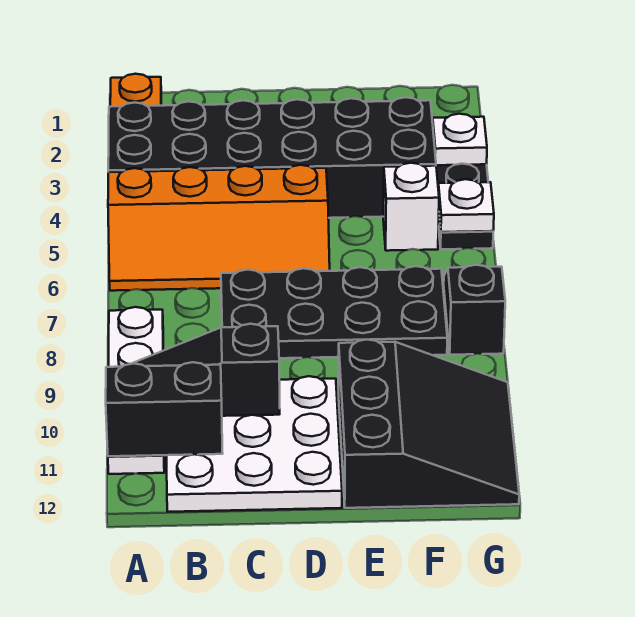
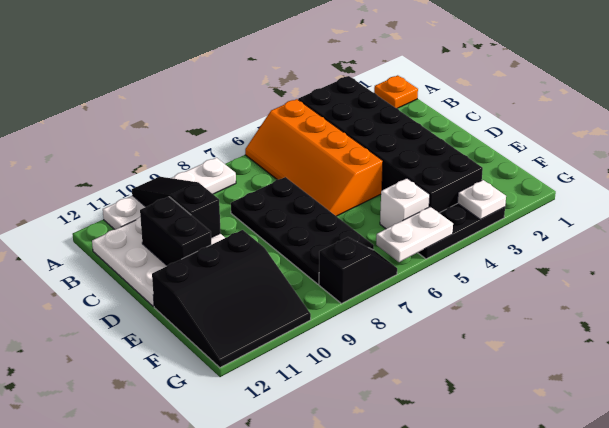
black brick A11:B11 level 2 -> black brick C11:D11 level 2
white plate G5 level 2 -> white plate G5:G6 level 2

